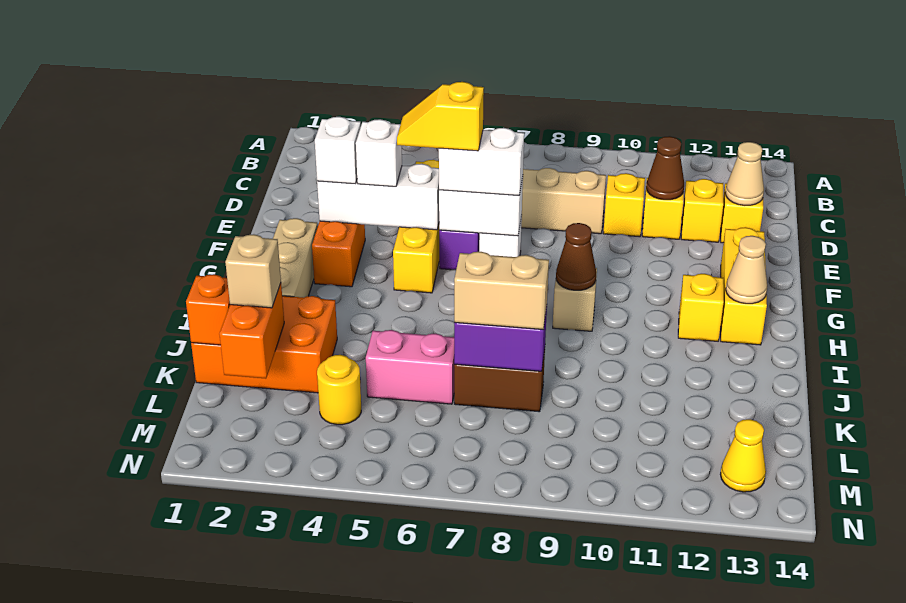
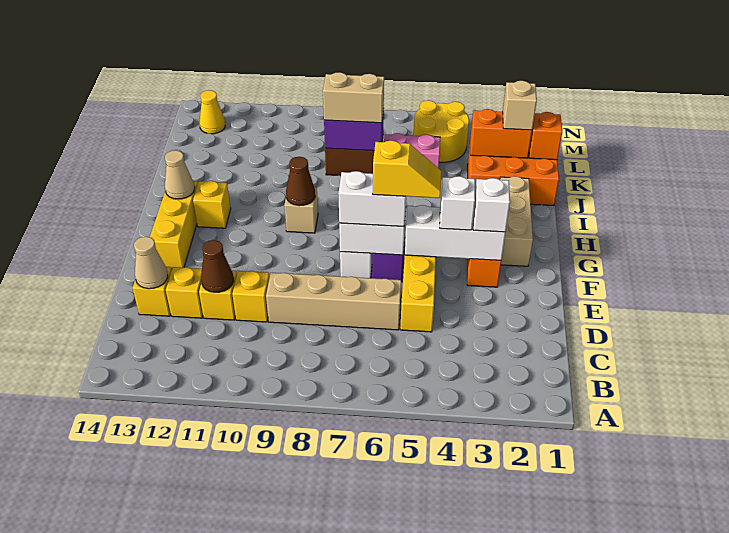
orange brick K2:L2 level 2 -> orange brick K2:K3 level 2
yellow round brick L4 level 1 -> yellow round brick L4:M5 level 1

